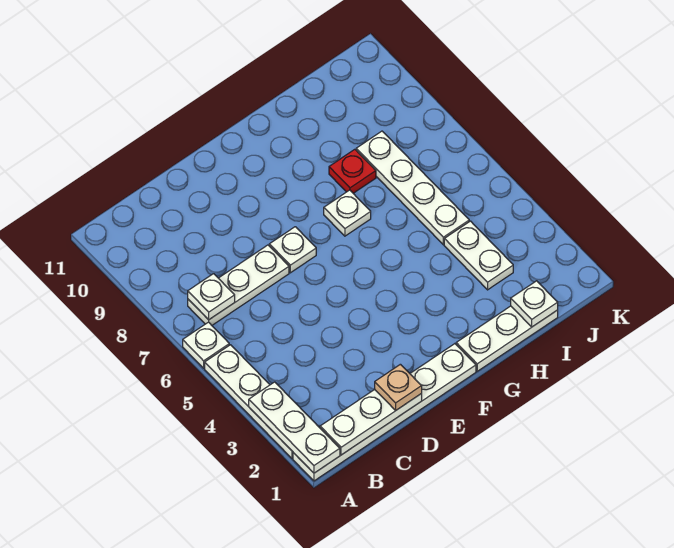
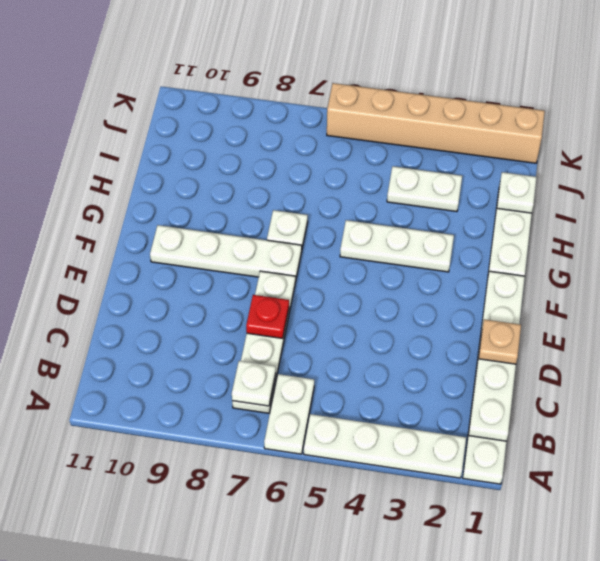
white plate A1:A3 level 2 -> white plate G3:G5 level 1
white plate A6 level 1 -> white plate A6:B6 level 1
red plate H8 level 1 -> red plate D7 level 2
white plate I5:I8 level 1 -> white plate F7:F10 level 1
none -> tan brick K1:K6 level 1

